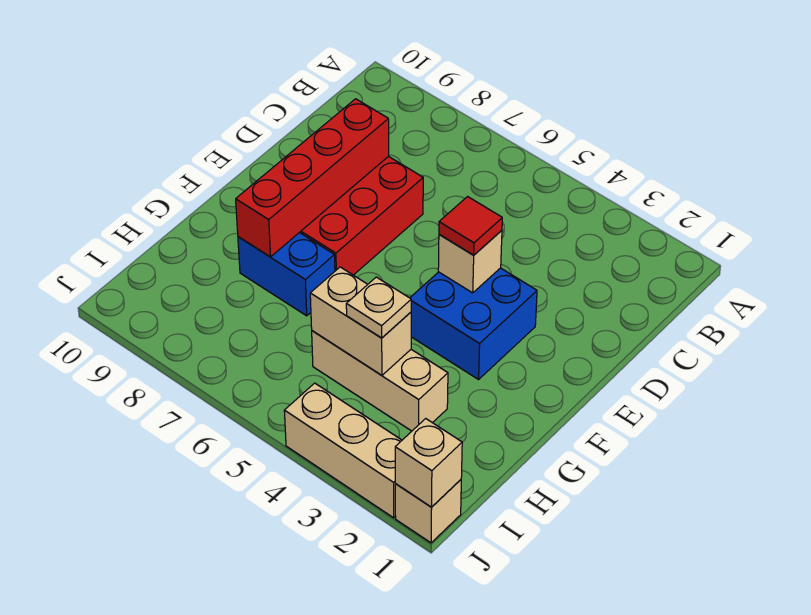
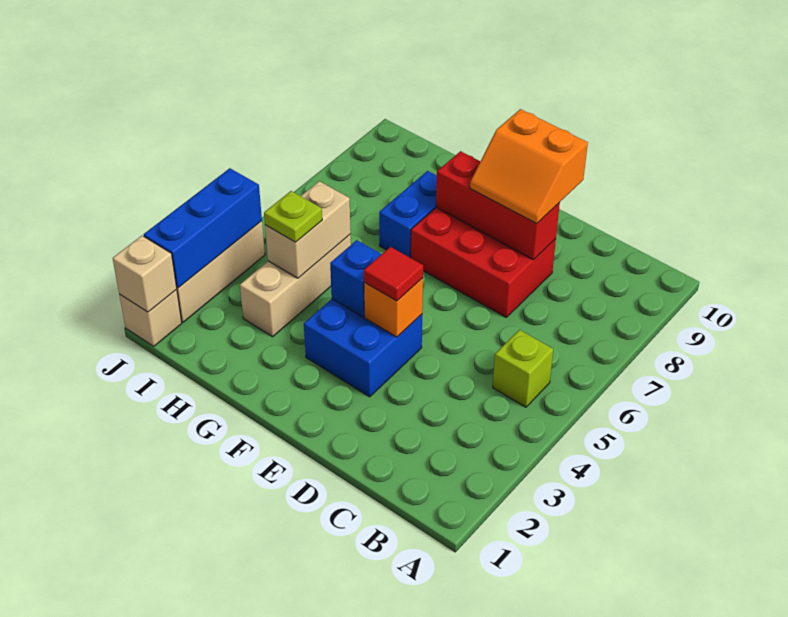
none -> lime brick B5 level 1
red brick D8:G8 level 2 -> red brick D8:F8 level 2
none -> orange slope D8:E9 level 3 top 9
tan brick E4 level 2 -> orange brick E4 level 2
none -> blue brick F4 level 2
tan plate H4 level 3 -> lime plate H4 level 3
none -> blue brick J2:J4 level 2

